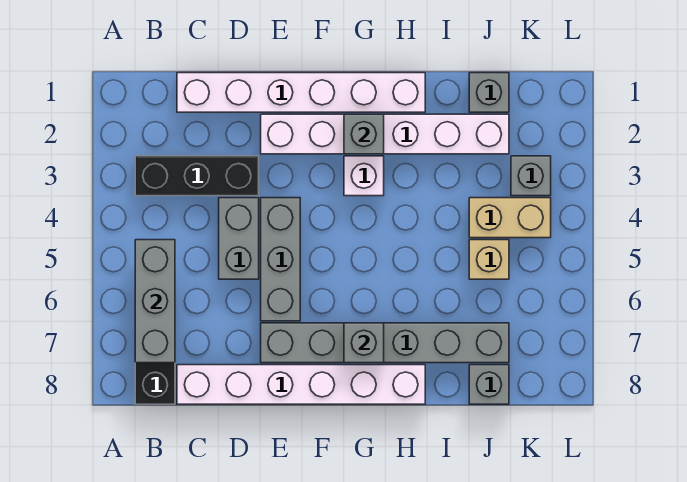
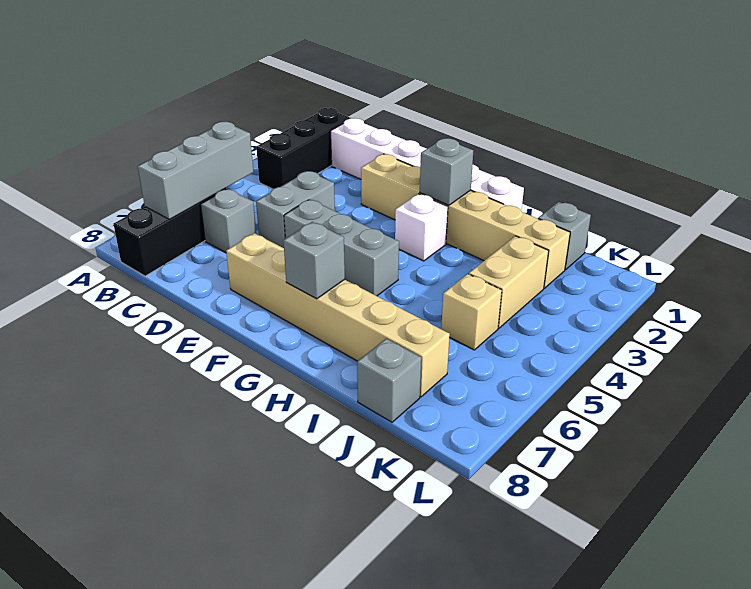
black brick B3:D3 level 1 -> black brick B1:B3 level 1
white brick C8:H8 level 1 -> none
white brick E2:J2 level 1 -> tan brick E2:J2 level 1
grey brick E4:E6 level 1 -> grey brick E5:G5 level 1
grey brick E7:J7 level 1 -> tan brick E7:J7 level 1
tan brick J4:K4 level 1 -> tan brick J3:J4 level 1
grey brick K3 level 1 -> grey brick C6 level 1

